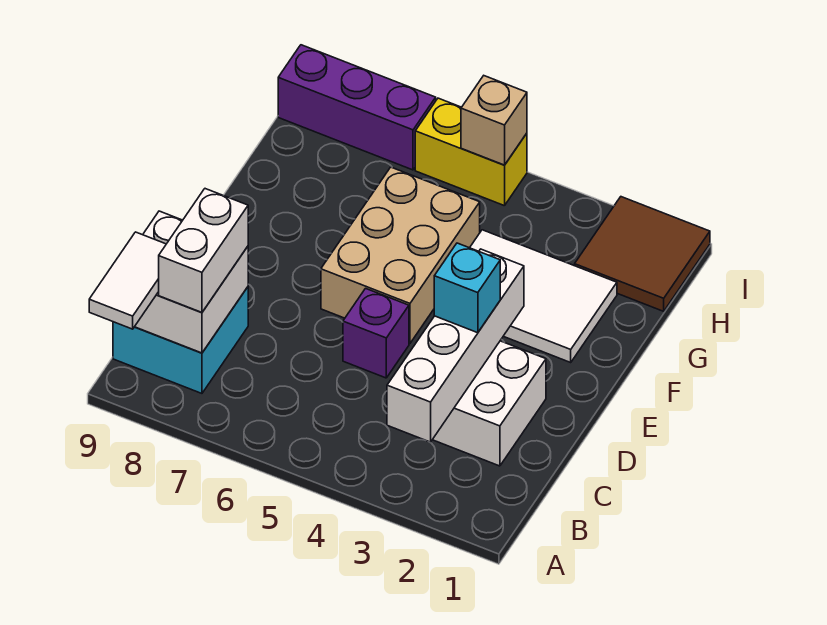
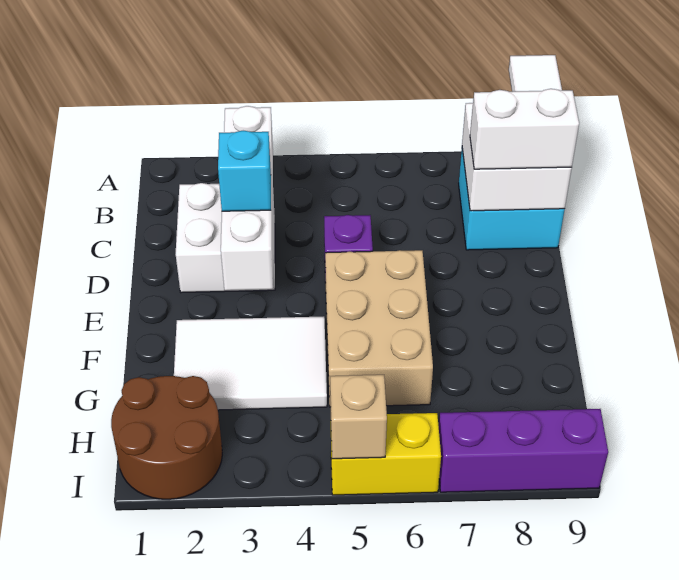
white brick B8:C8 level 3 -> white brick C8:C9 level 3
brown tile H1:I2 level 1 -> brown round brick H1:I2 level 1

